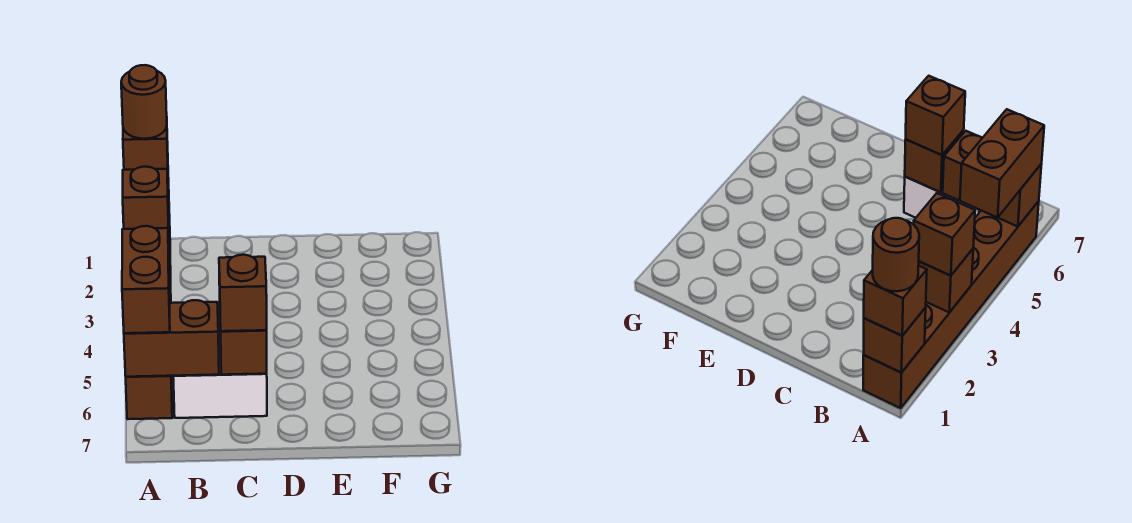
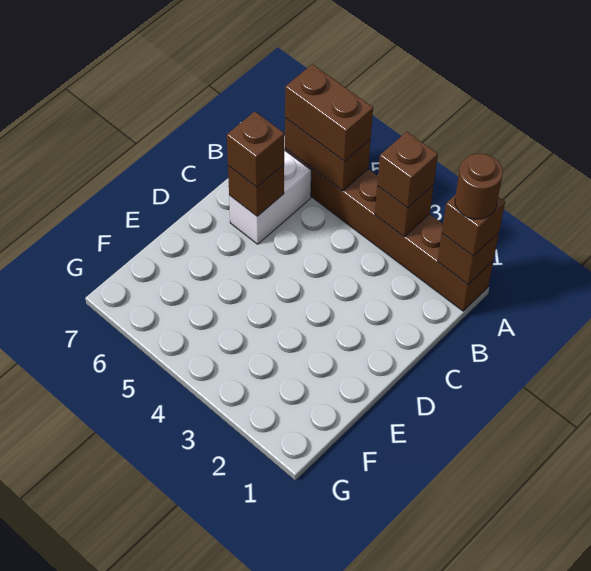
brown brick A6:B6 level 2 -> brown brick A5:A6 level 2

